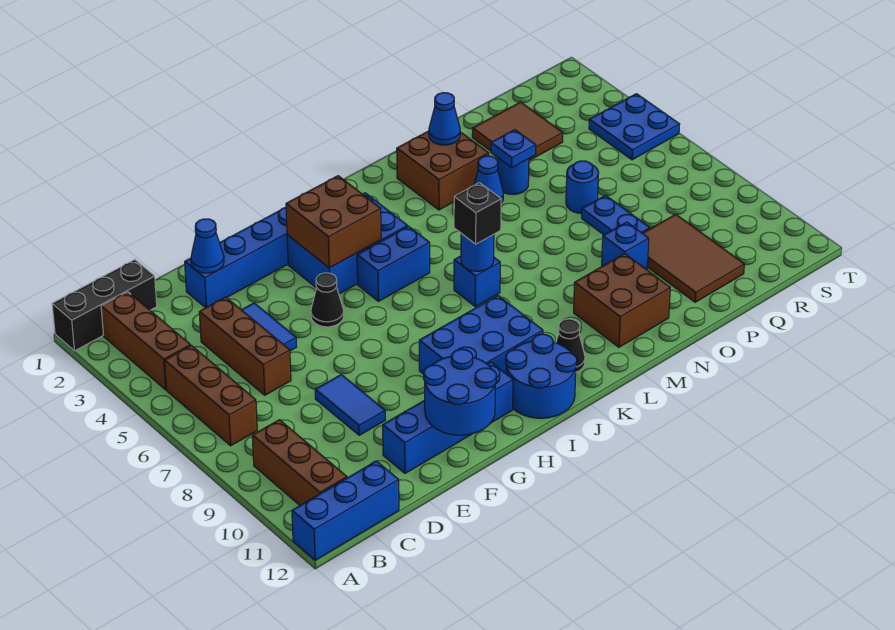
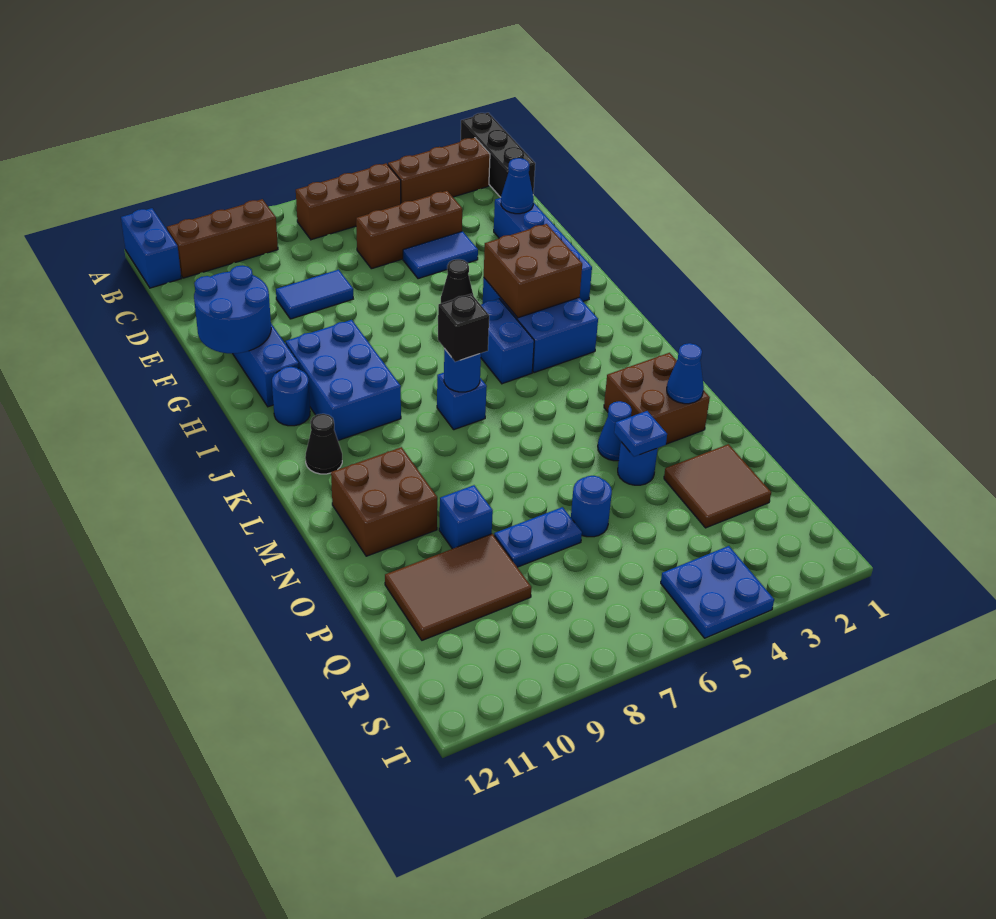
blue brick A12:C12 level 1 -> blue brick A12:B12 level 1
blue round brick I11:J12 level 1 -> blue round brick I11 level 1

